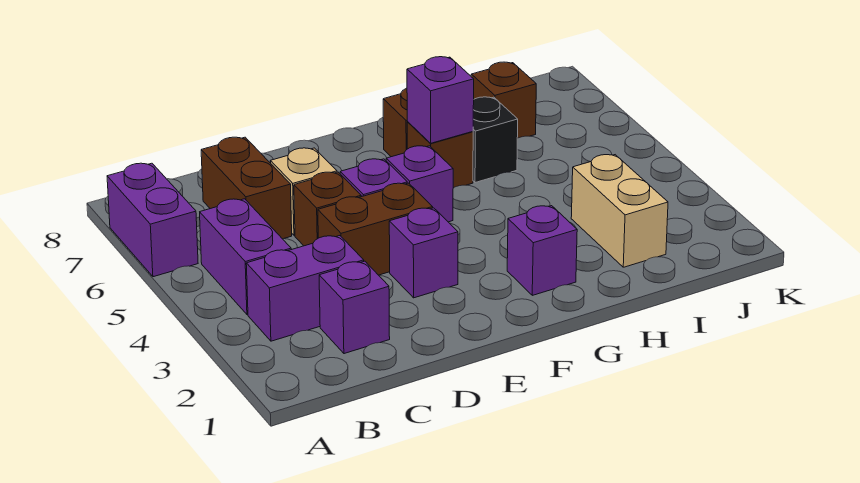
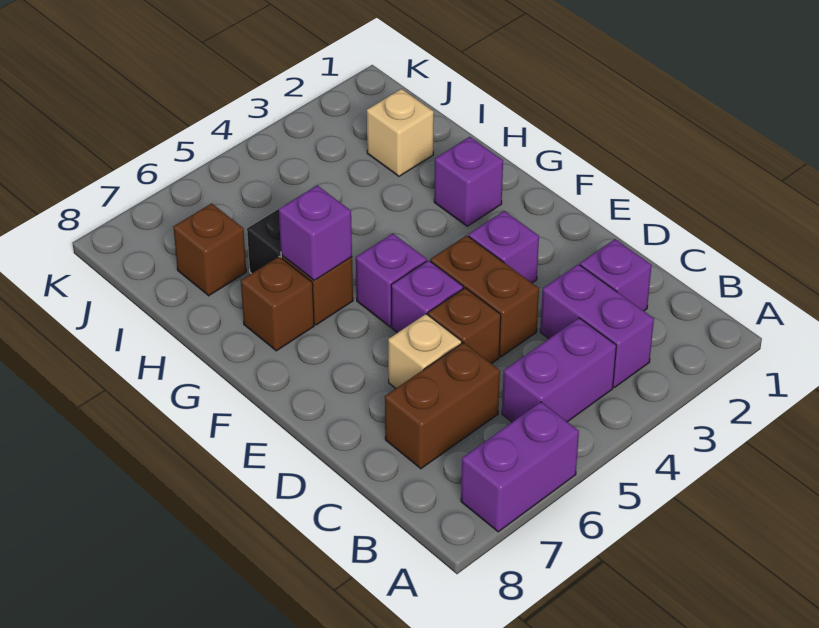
tan brick I2:I3 level 1 -> tan brick I2 level 1

